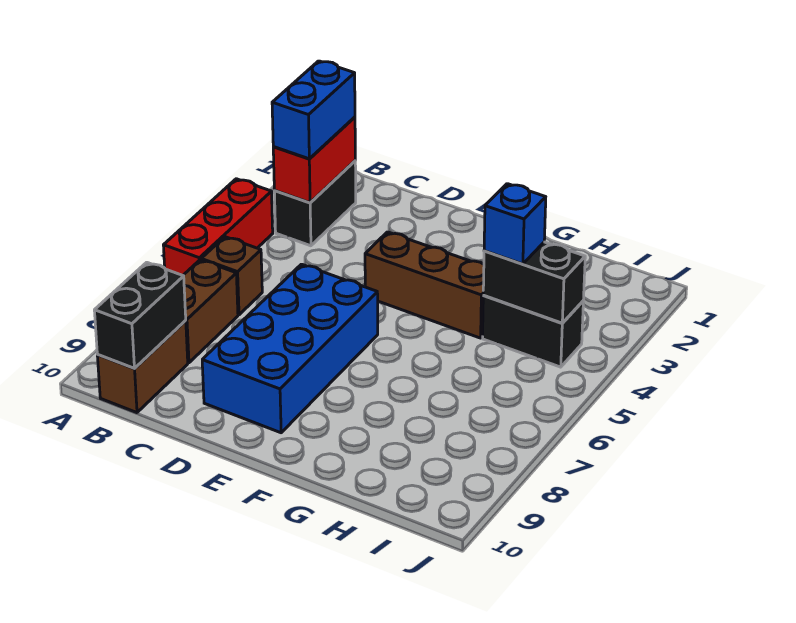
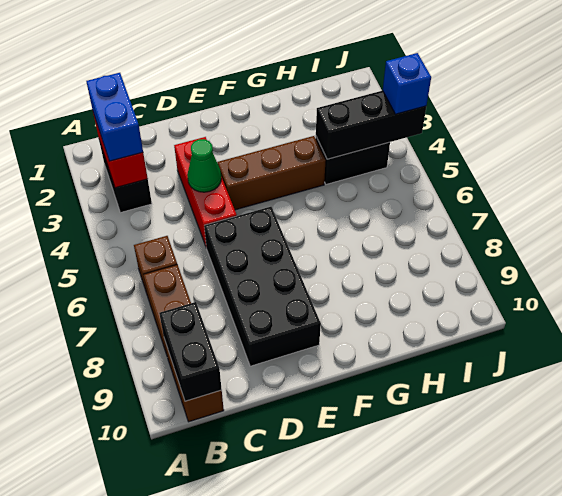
red brick A4:A6 level 1 -> red brick D3:D5 level 1
none -> green cone D4 level 2
blue brick D6:E9 level 1 -> black brick D6:E9 level 1
black brick H4:I4 level 2 -> black brick H4:J4 level 2
blue brick H4 level 3 -> blue brick J4 level 3

